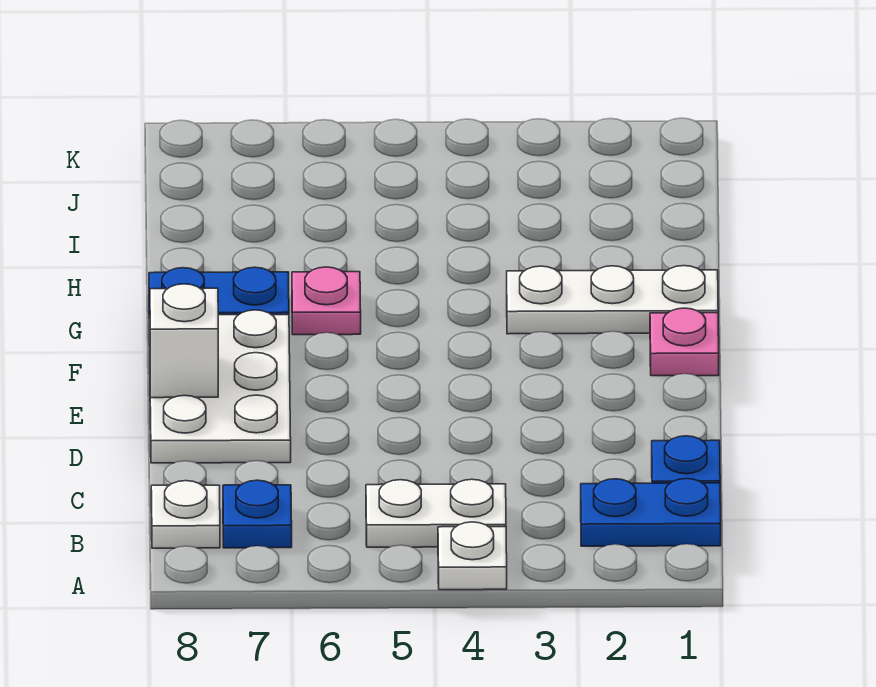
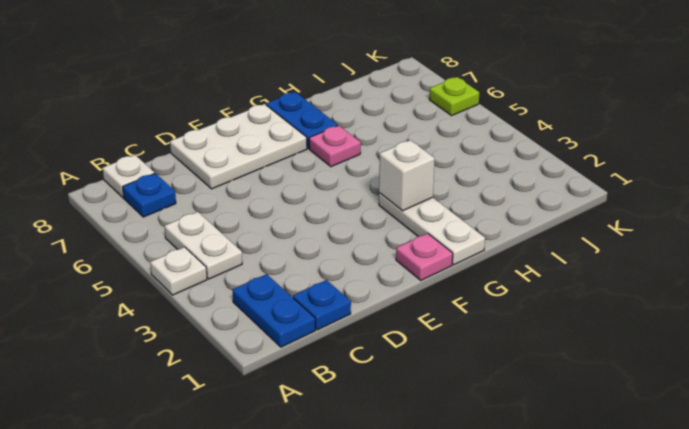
white brick E8 level 2 -> white brick G3 level 2
none -> lime plate K6 level 1

